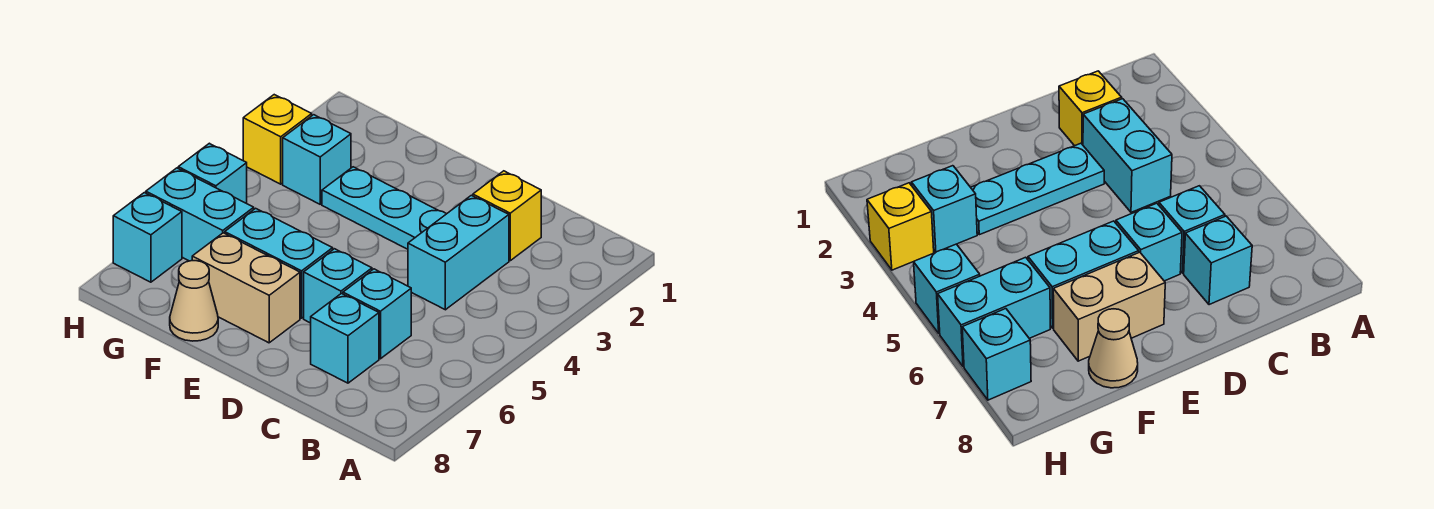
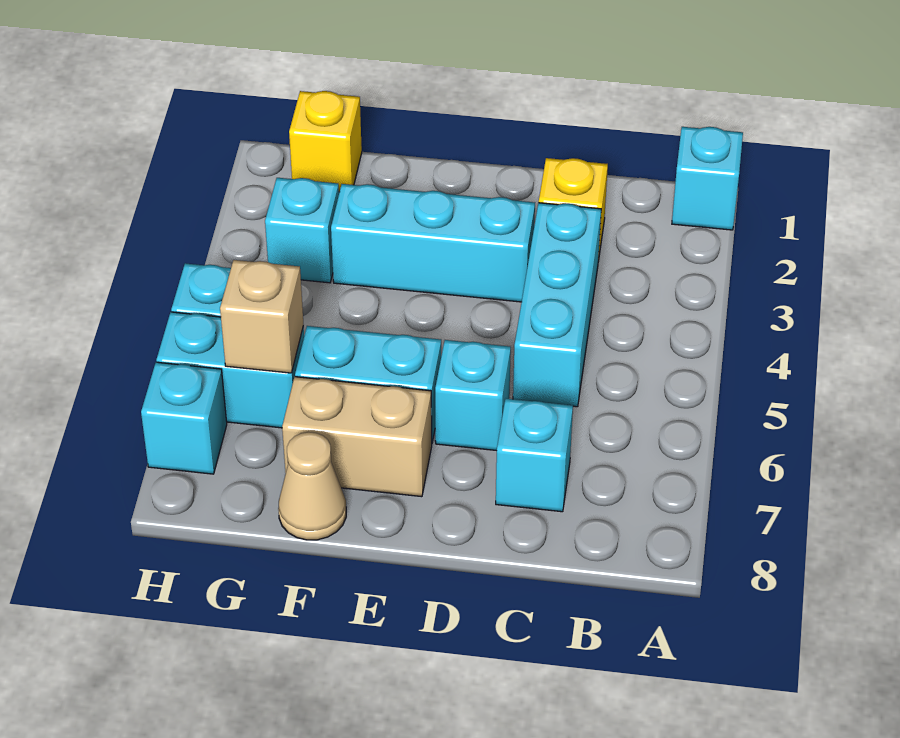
cyan brick C3:C4 level 1 -> cyan brick C3:C5 level 1
cyan brick C6 level 1 -> cyan brick A1 level 1
cyan plate D3:F3 level 1 -> cyan brick D3:F3 level 1
none -> tan brick G6 level 2
yellow brick H3 level 1 -> yellow brick G1 level 1

